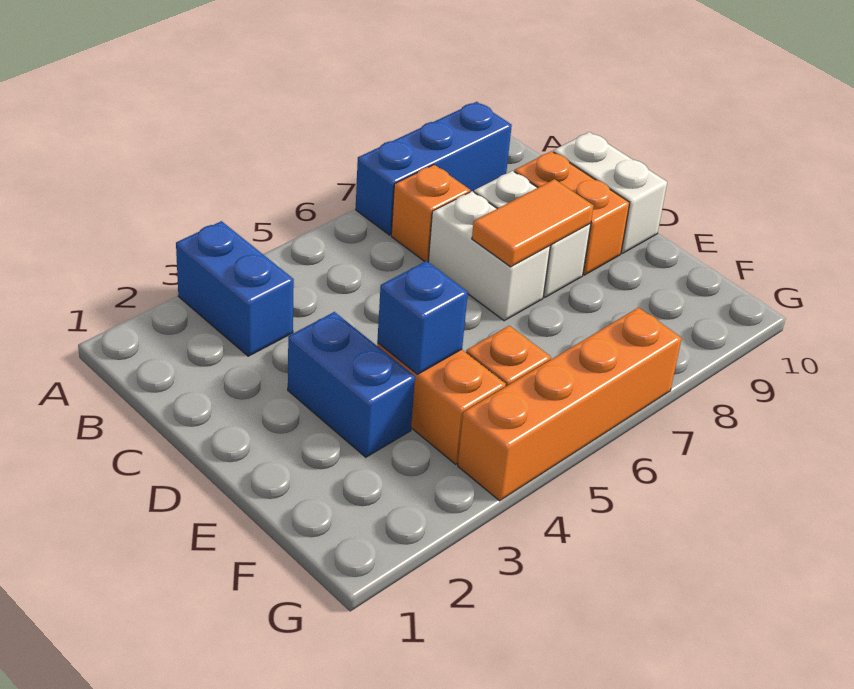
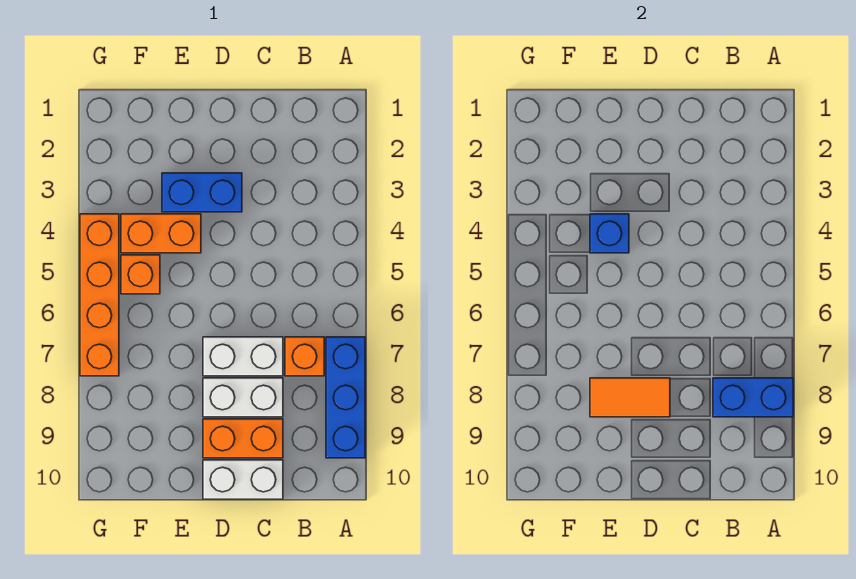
blue brick A3:B3 level 1 -> blue brick A8:B8 level 2
orange tile D7:D8 level 2 -> orange tile D8:E8 level 2

